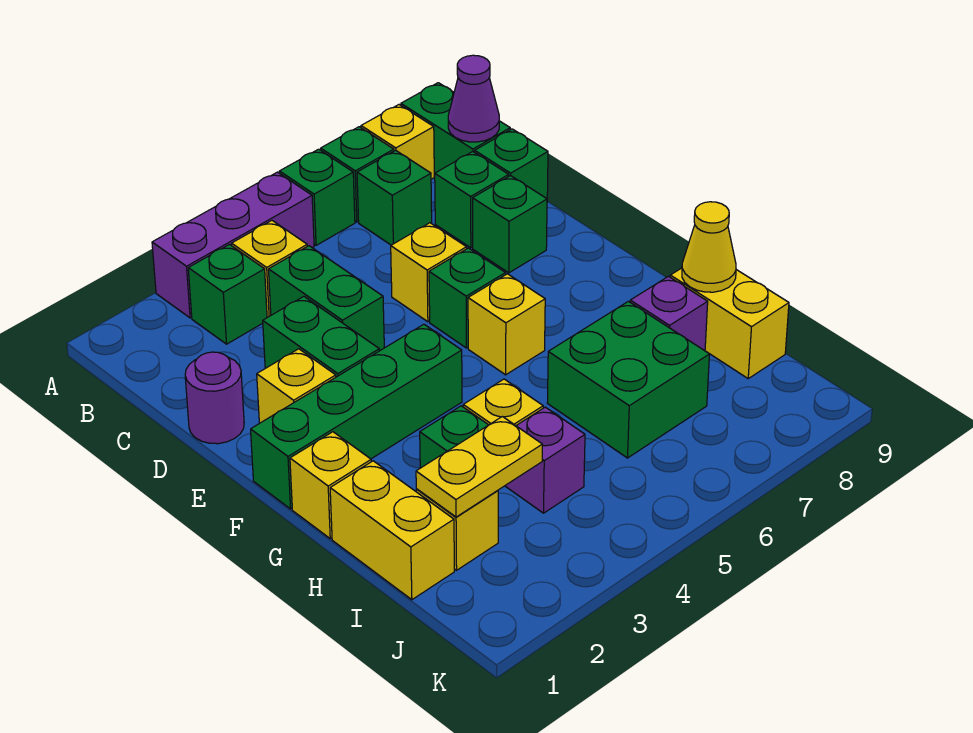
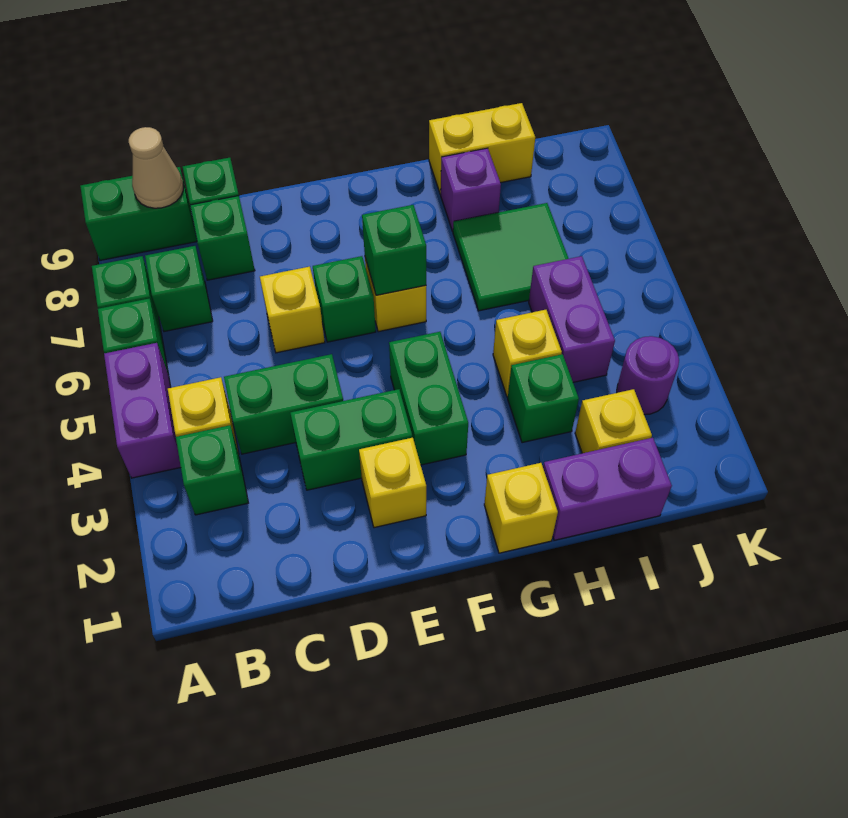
purple brick A3:A5 level 1 -> purple brick A4:A5 level 1
yellow brick A8 level 1 -> none
purple cone B9 level 2 -> tan cone B9 level 2
purple round brick D1 level 1 -> purple round brick J3 level 1
green brick D8 level 1 -> green brick F6 level 2
green brick F1:F4 level 1 -> green brick F3:F4 level 1
yellow brick H1:I1 level 1 -> purple brick H1:I1 level 1
green brick H6:I7 level 1 -> green tile H6:I7 level 1
yellow cone H9 level 2 -> none
yellow plate I2:I3 level 2 -> none
purple brick I4 level 1 -> purple brick I4:I5 level 1

